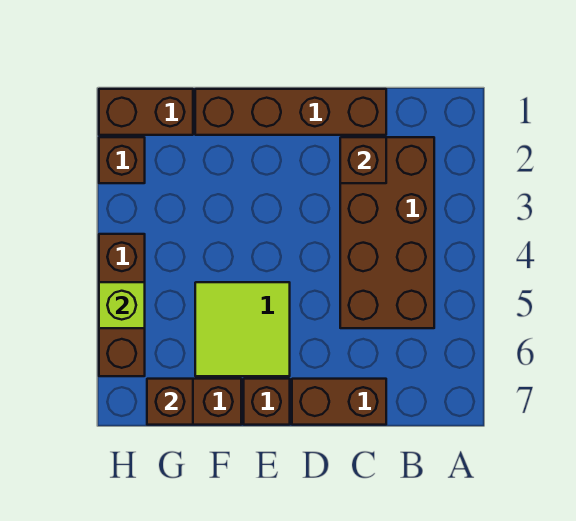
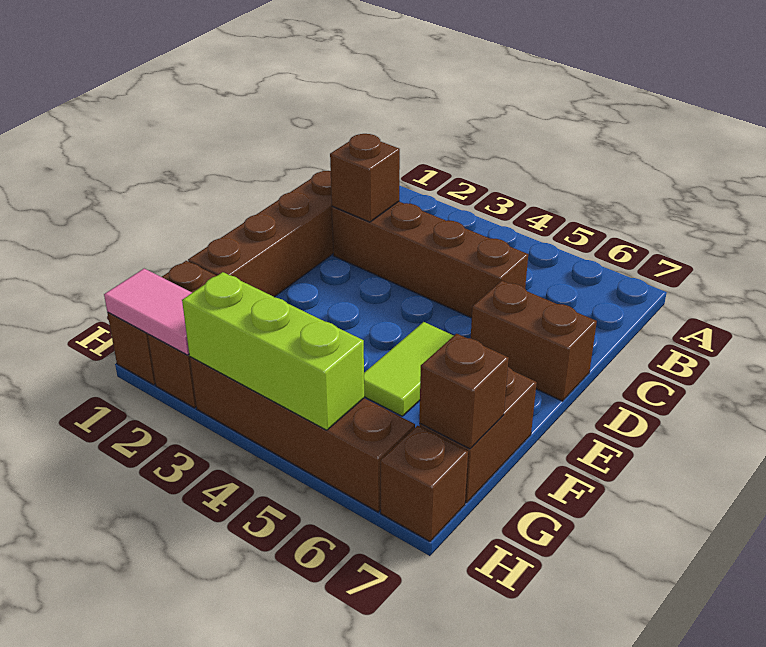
brown brick B2:C5 level 1 -> brown brick C2:C5 level 1
brown brick C7:D7 level 1 -> brown brick D6:D7 level 1
lime tile E5:F6 level 1 -> lime tile E5:F5 level 1
brown brick E7 level 1 -> brown brick H7 level 1
none -> pink tile H1:H2 level 2
brown brick H4:H6 level 1 -> brown brick H3:H6 level 1
lime brick H5 level 2 -> lime brick H3:H5 level 2

